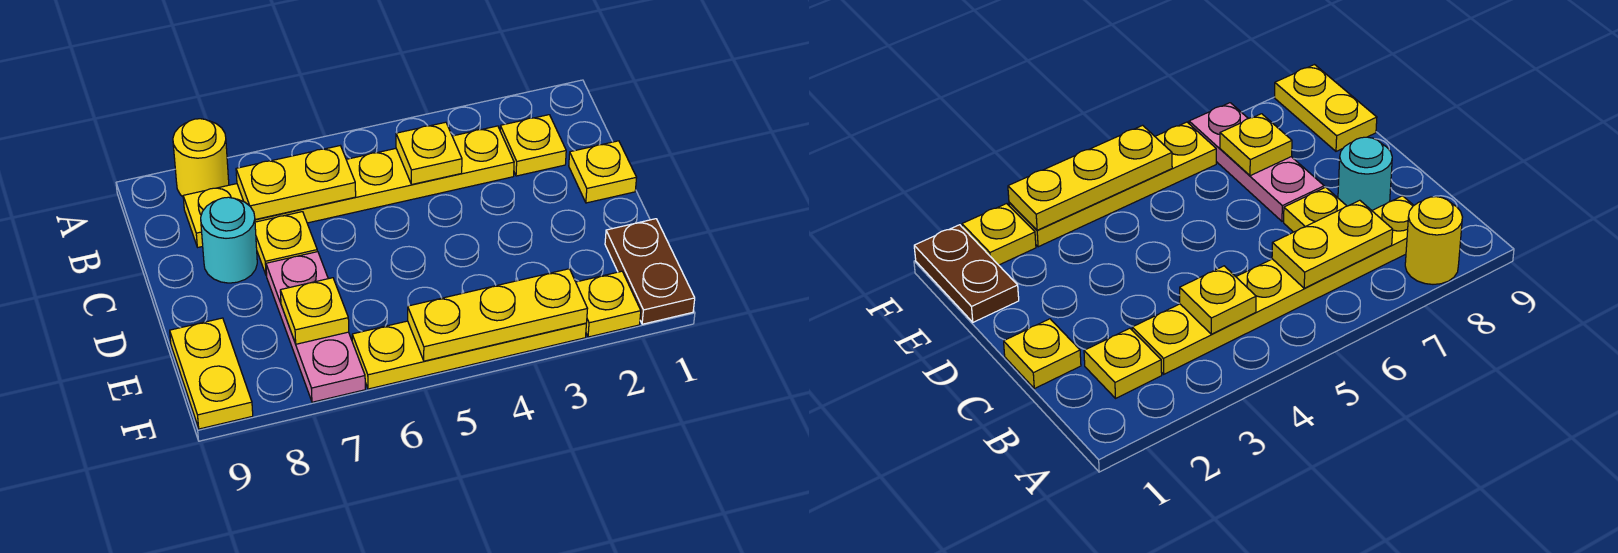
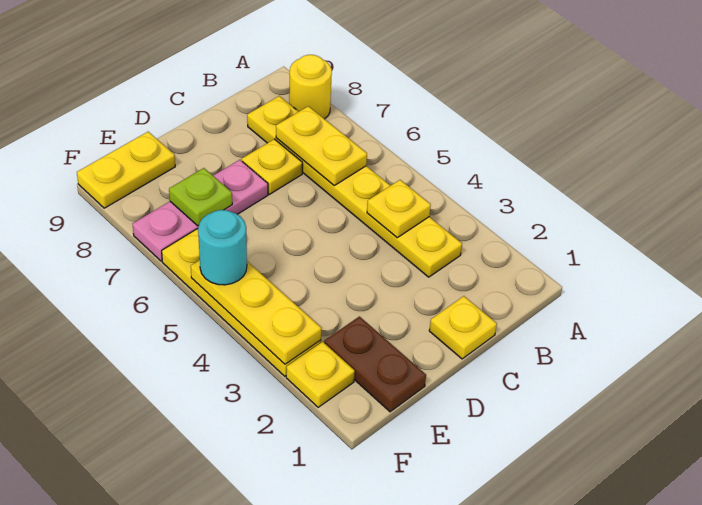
yellow plate B2 level 1 -> none
cyan round brick C8 level 1 -> cyan round brick F5 level 3
brown plate E1:F1 level 1 -> brown plate E1:E2 level 1
yellow plate E7 level 2 -> lime plate E7 level 2

